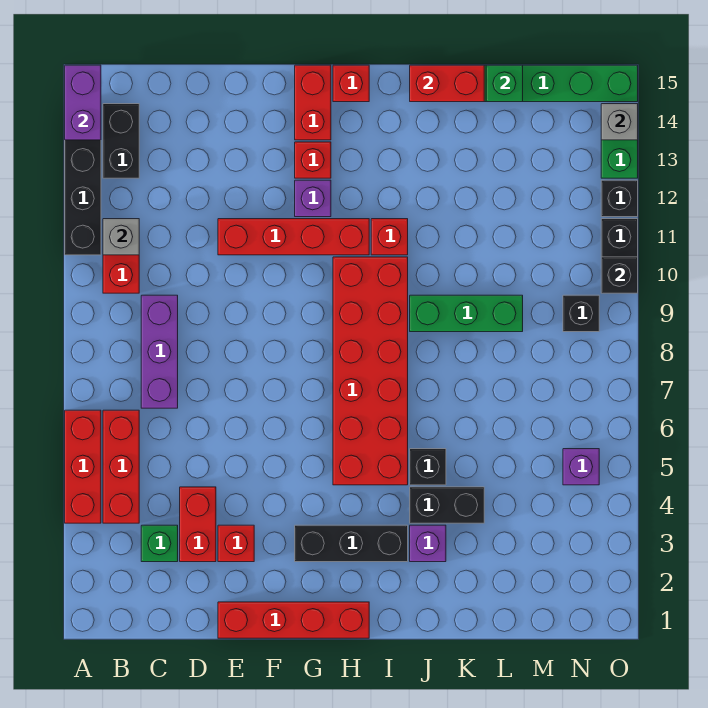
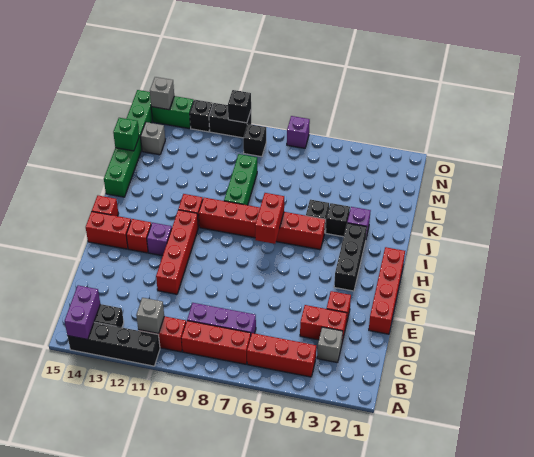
red brick A4:A6 level 1 -> red brick B7:B9 level 1
purple brick A14:A15 level 2 -> purple brick A14:B14 level 2
green brick C3 level 1 -> grey brick C3 level 1
red brick H5:I10 level 1 -> red brick I5:I10 level 1
black brick J4:K4 level 1 -> black brick J4 level 1
red brick J15:K15 level 2 -> red brick H7:I7 level 2
none -> grey brick M14 level 1
purple brick N5 level 1 -> purple brick O7 level 1

